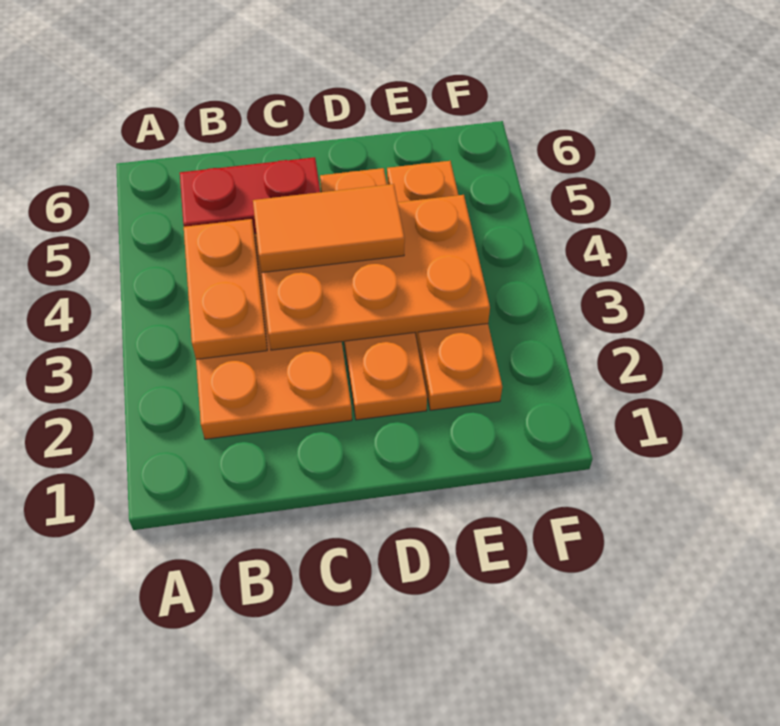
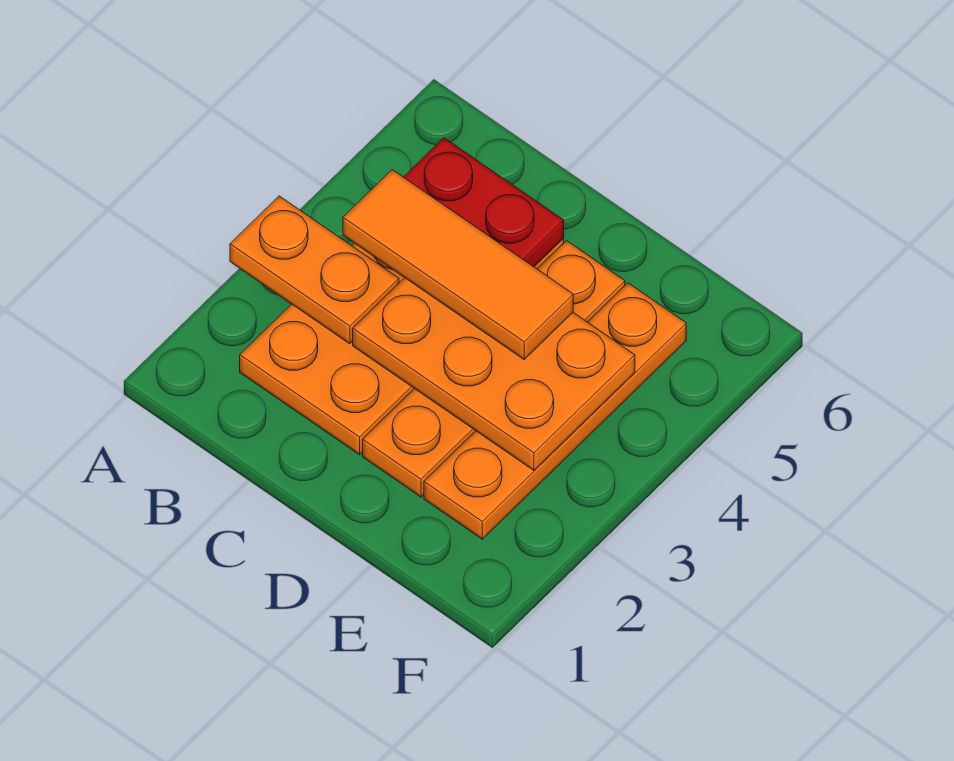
orange plate B3:B4 level 2 -> orange plate A3:B3 level 2
orange tile C4:D4 level 3 -> orange tile B4:D4 level 3

